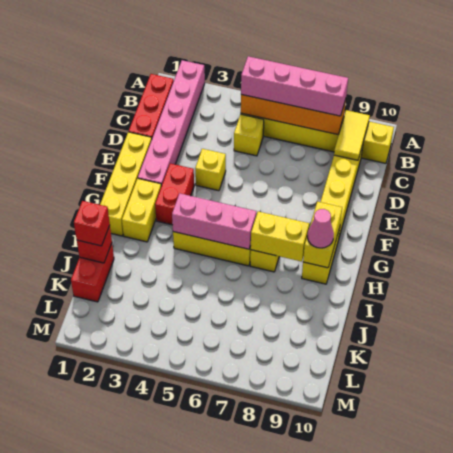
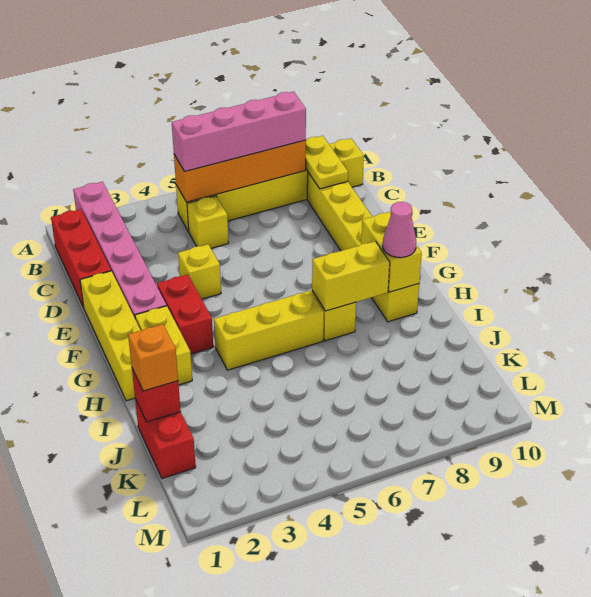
yellow tile B9:C9 level 2 -> yellow plate B9:C9 level 2
pink brick H4:H6 level 2 -> none
red brick J1 level 3 -> orange brick J1 level 3

